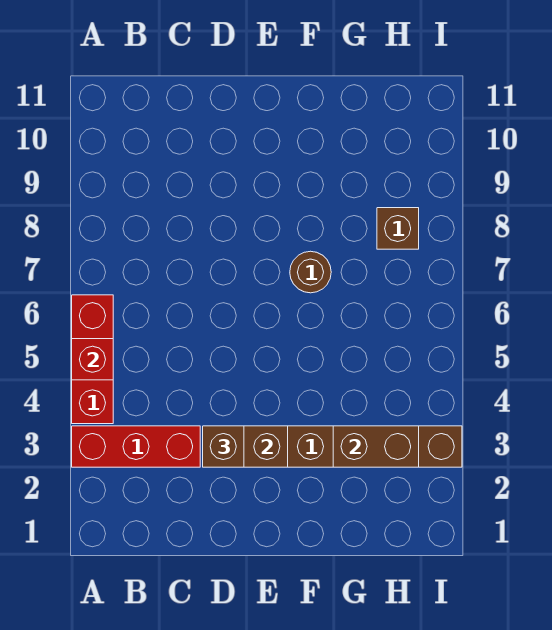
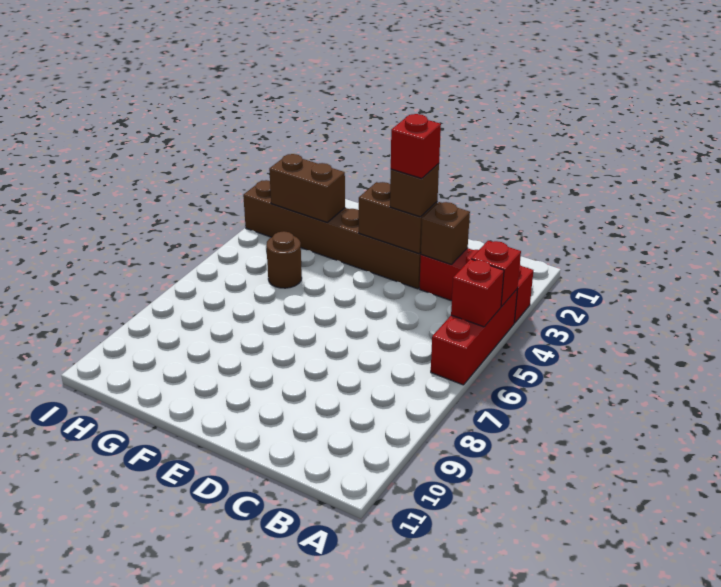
none -> red brick A4 level 2
none -> red brick D3 level 4
brown round brick F7 level 1 -> brown round brick G5 level 1
brown brick H8 level 1 -> brown brick C3 level 2

